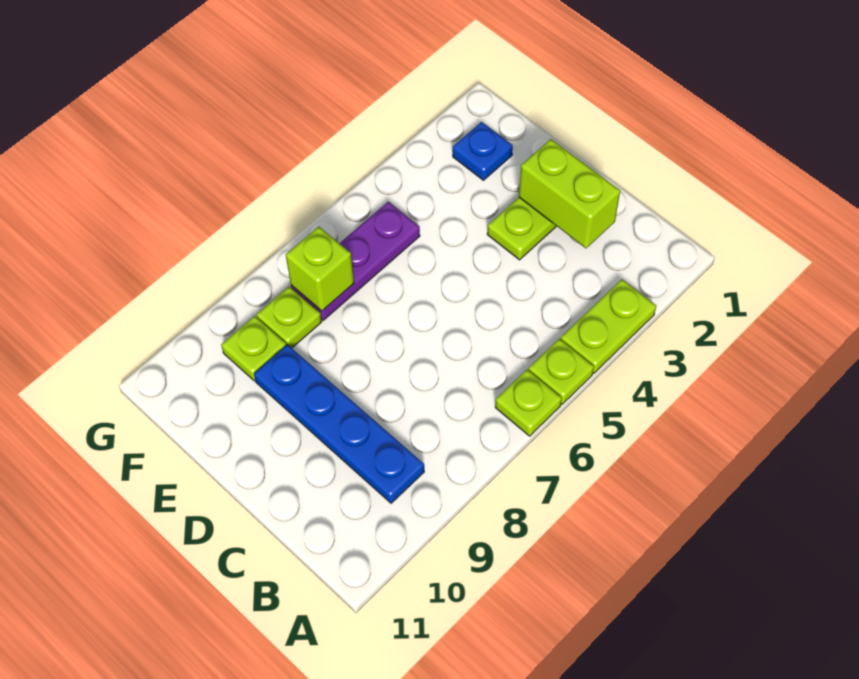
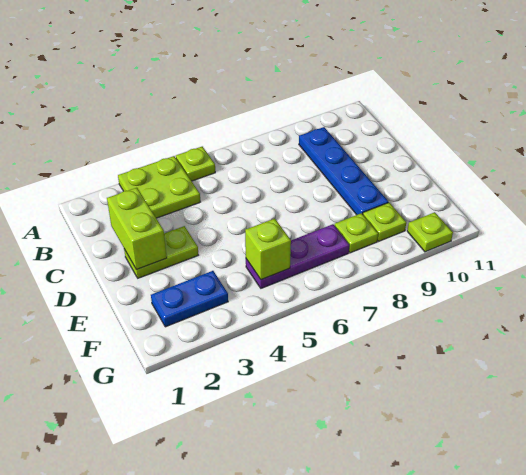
lime plate A3:A4 level 1 -> lime plate A3:B4 level 1
lime plate A6 level 1 -> lime plate G10 level 1
blue plate F2 level 1 -> blue plate F2:F3 level 1
lime brick F7 level 2 -> lime brick F5 level 2

